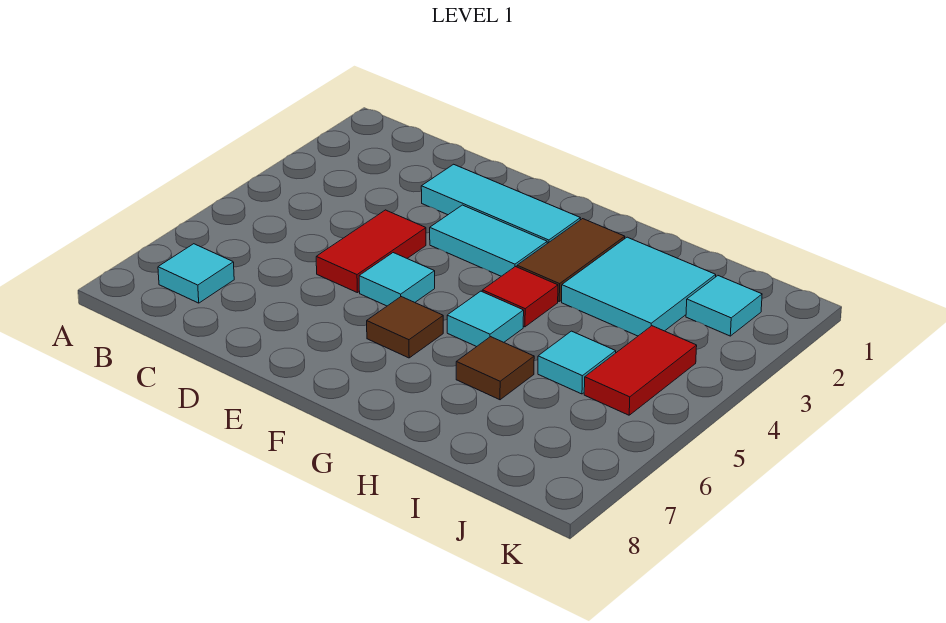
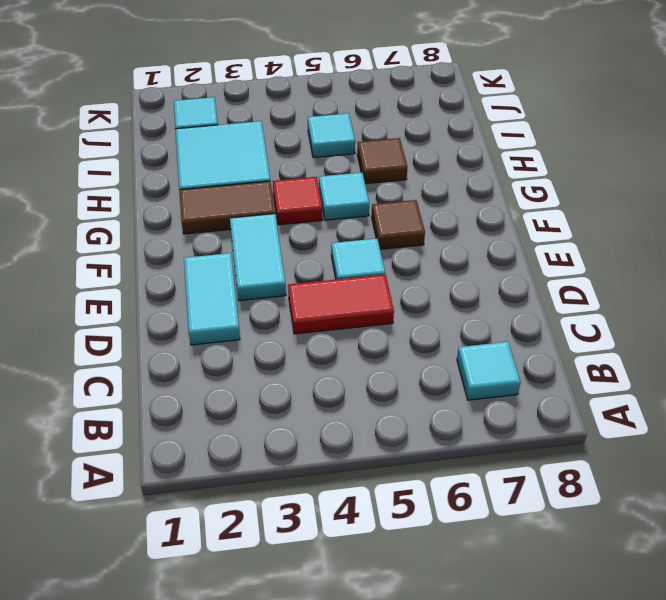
cyan tile D2:F2 level 1 -> cyan tile D2:E2 level 1
red tile J4:J5 level 1 -> none

